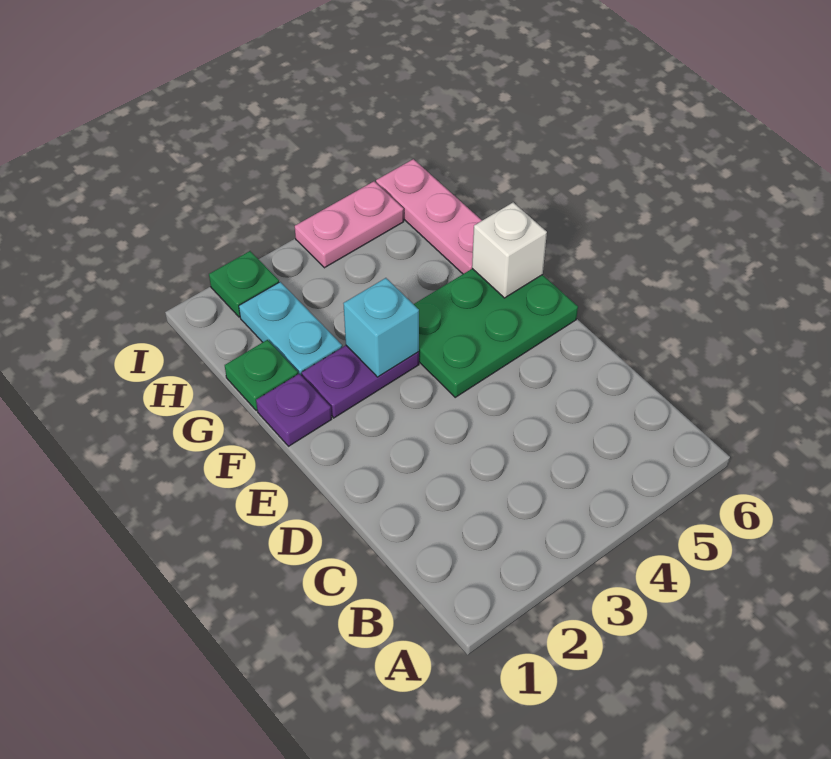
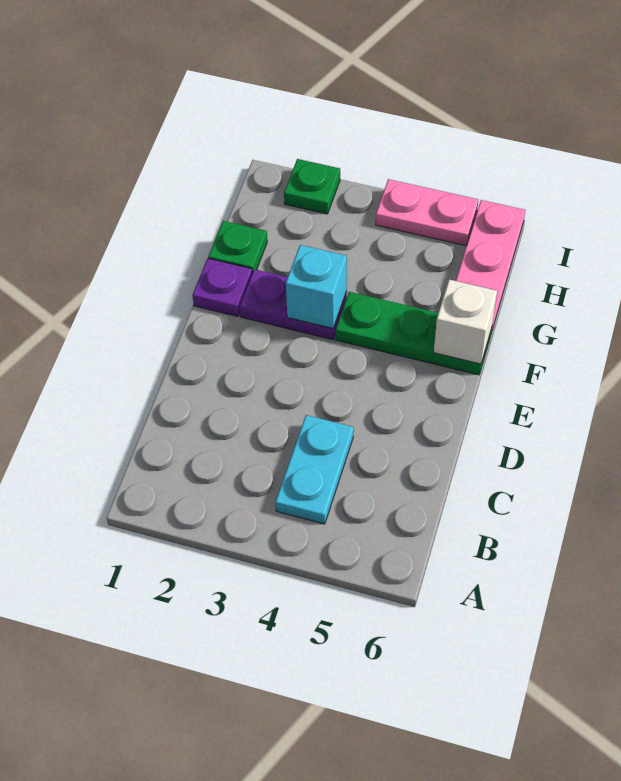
green plate E4:F6 level 1 -> green plate F4:F6 level 1
cyan plate G2:H2 level 1 -> cyan plate B4:C4 level 1

